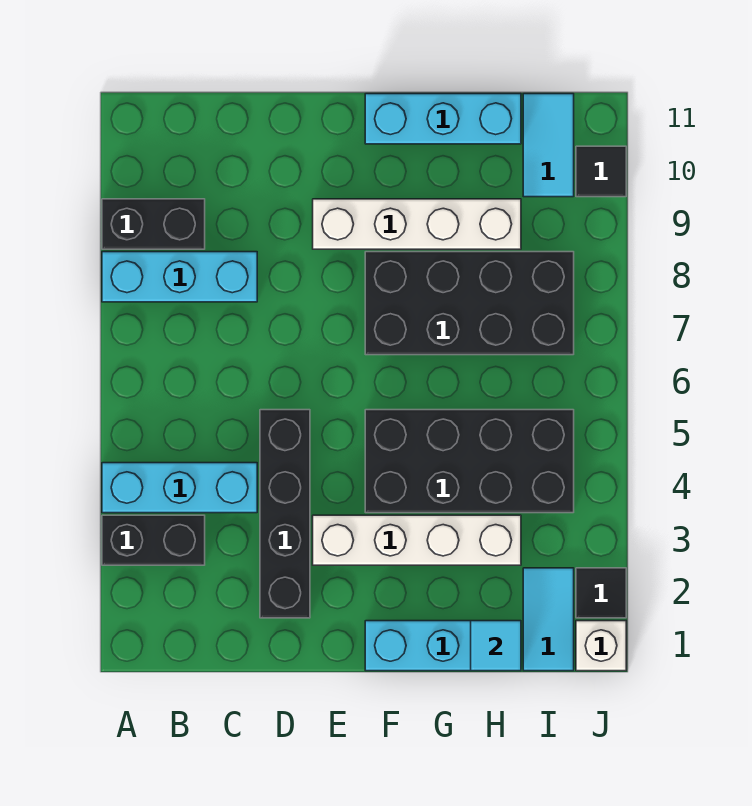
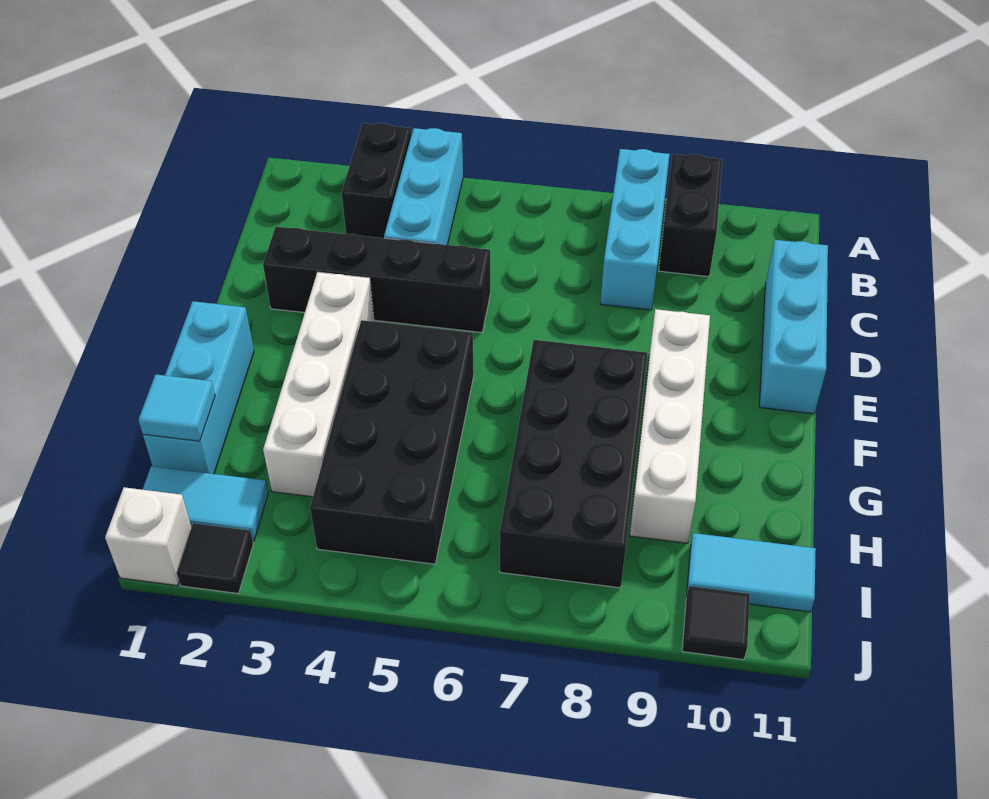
cyan brick F11:H11 level 1 -> cyan brick C11:E11 level 1

